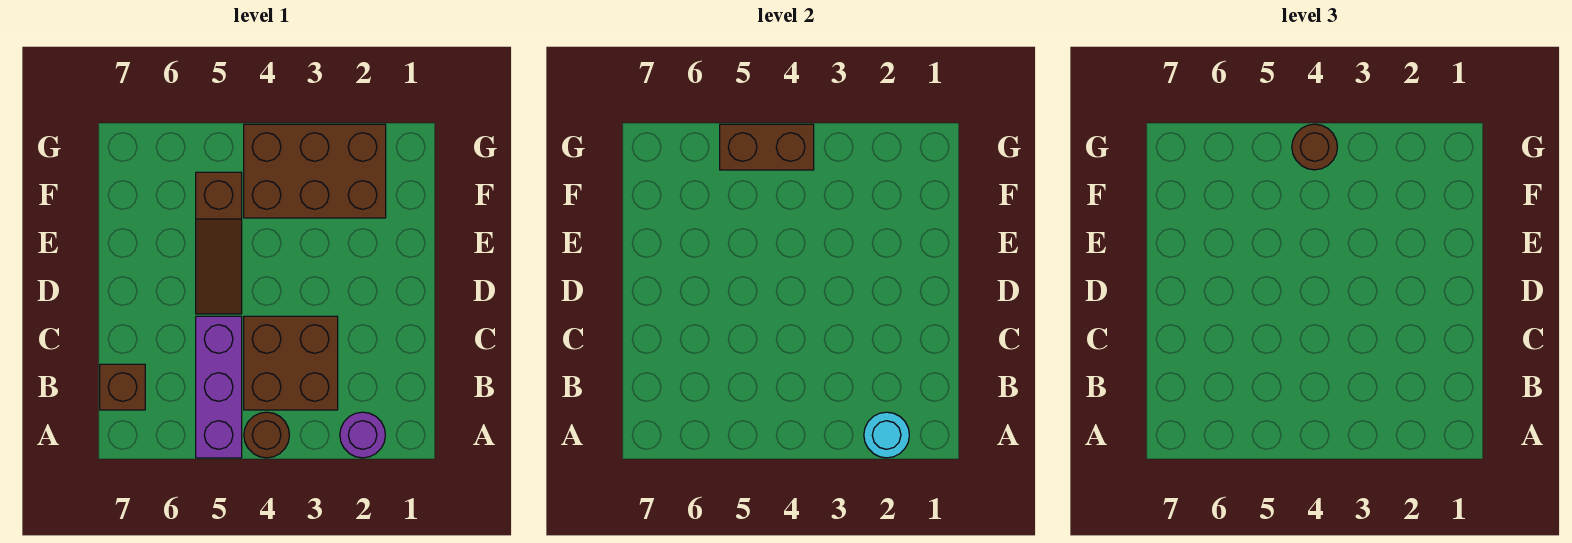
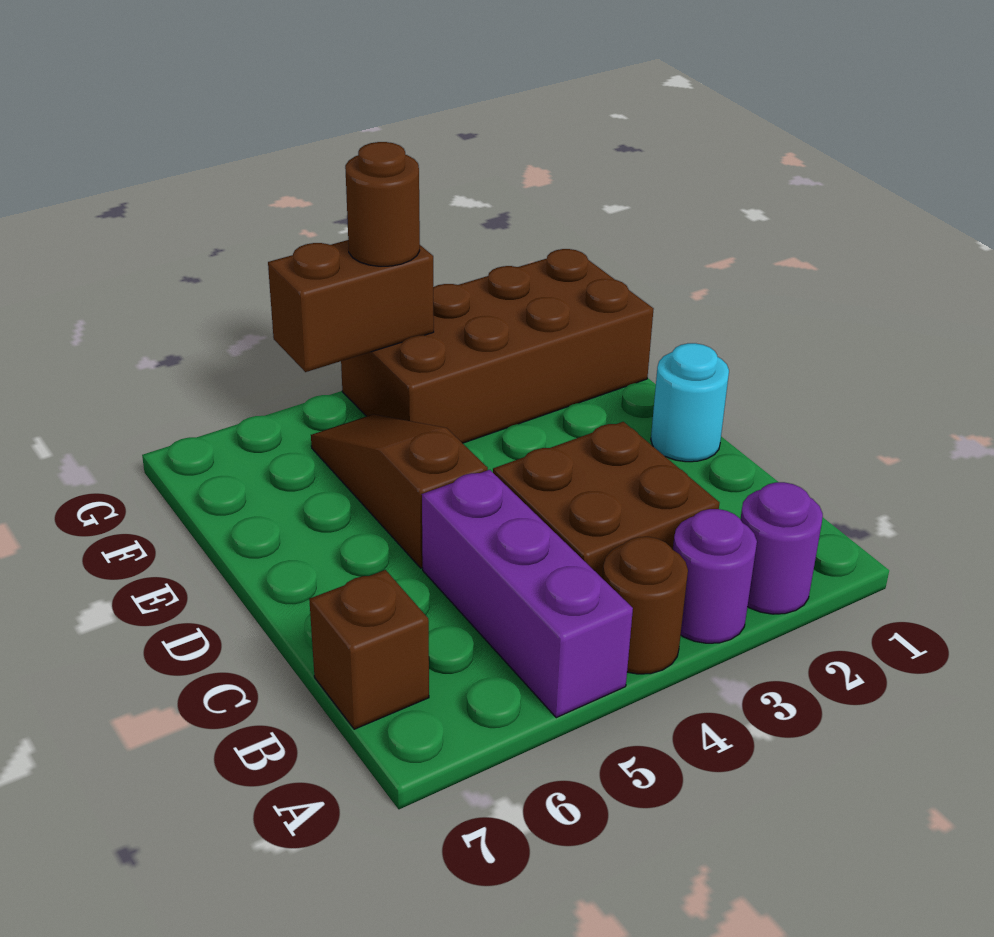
cyan round brick A2 level 2 -> cyan round brick D1 level 1
none -> purple round brick A3 level 1
brown slope D5:F5 level 1 top F -> brown slope D5:F5 level 1 top D
brown brick F2:G4 level 1 -> brown brick F1:G4 level 1

